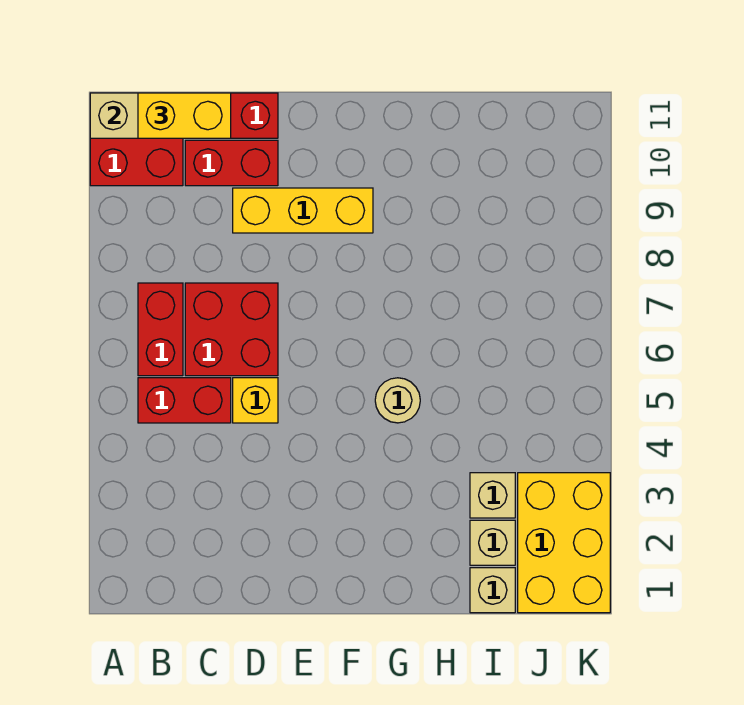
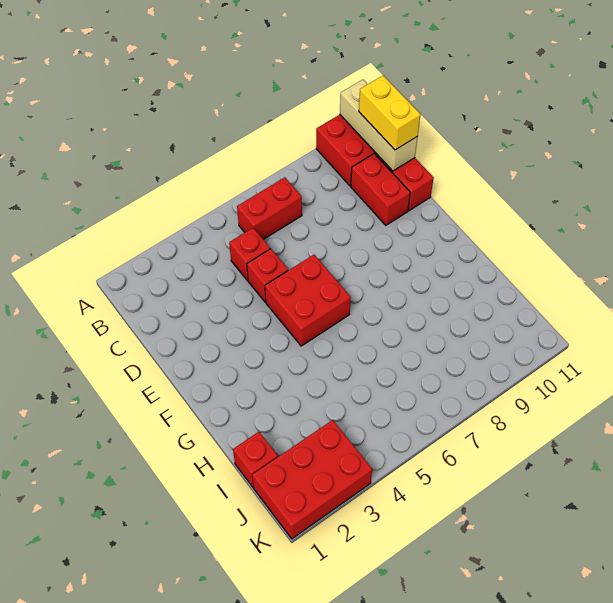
red brick B5:C5 level 1 -> red brick C5 level 1
red brick C6:D7 level 1 -> red brick E5:F6 level 1
yellow brick D5 level 1 -> red brick D5 level 1
yellow brick D9:F9 level 1 -> none
tan round brick G5 level 1 -> none
tan brick I1 level 1 -> red brick I1 level 1
tan brick I2 level 1 -> none
tan brick I3 level 1 -> none
yellow brick J1:K3 level 1 -> red brick J1:K3 level 1

